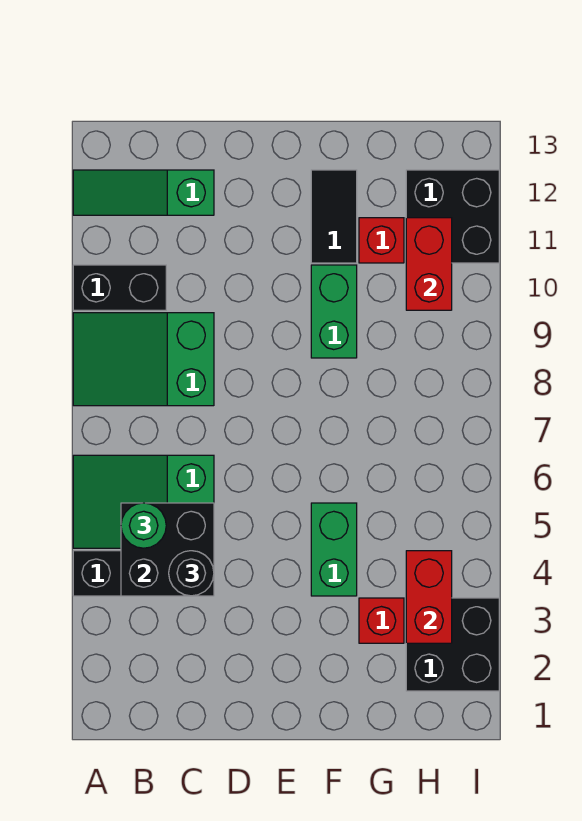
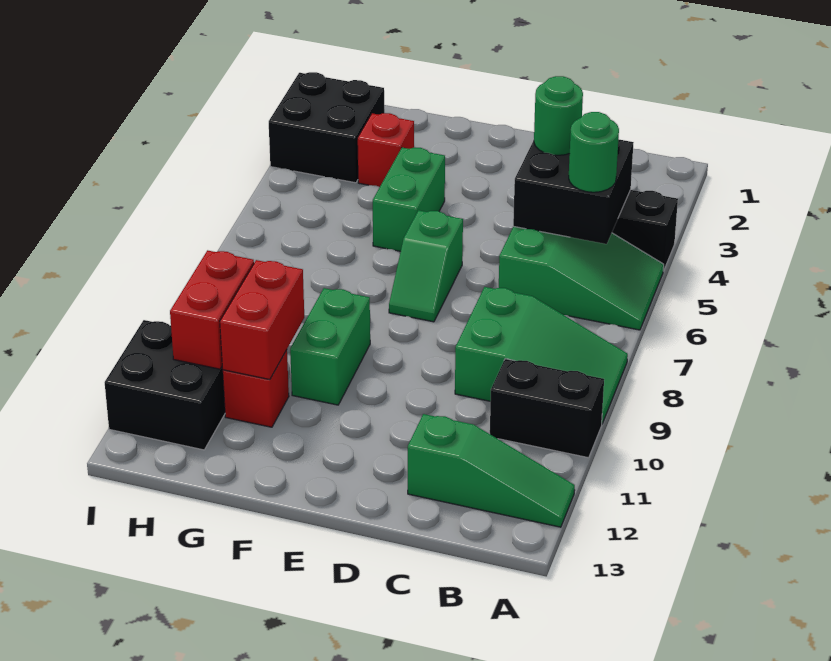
black round brick C4 level 3 -> green round brick C4 level 3
none -> green slope E6:E7 level 1 top 6
black tile F11:F12 level 1 -> none
red brick H3:H4 level 2 -> red brick G10:G11 level 2

